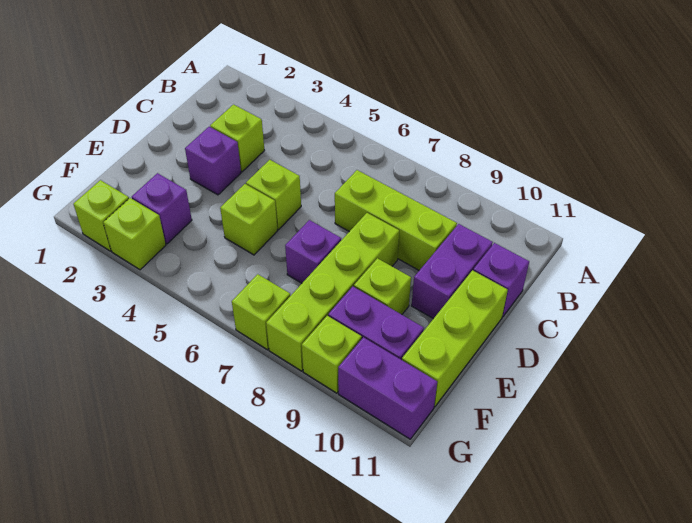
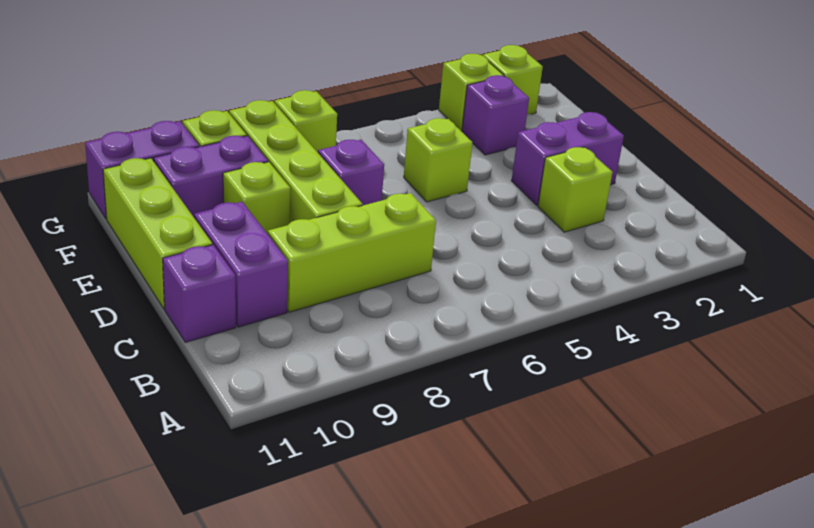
purple brick D3 level 1 -> purple brick D2:D3 level 1
lime brick D5 level 1 -> none

